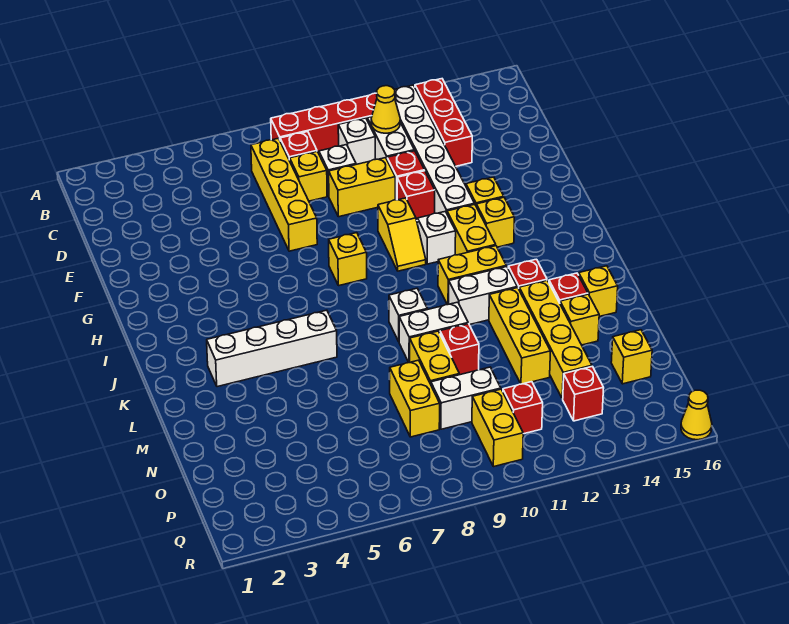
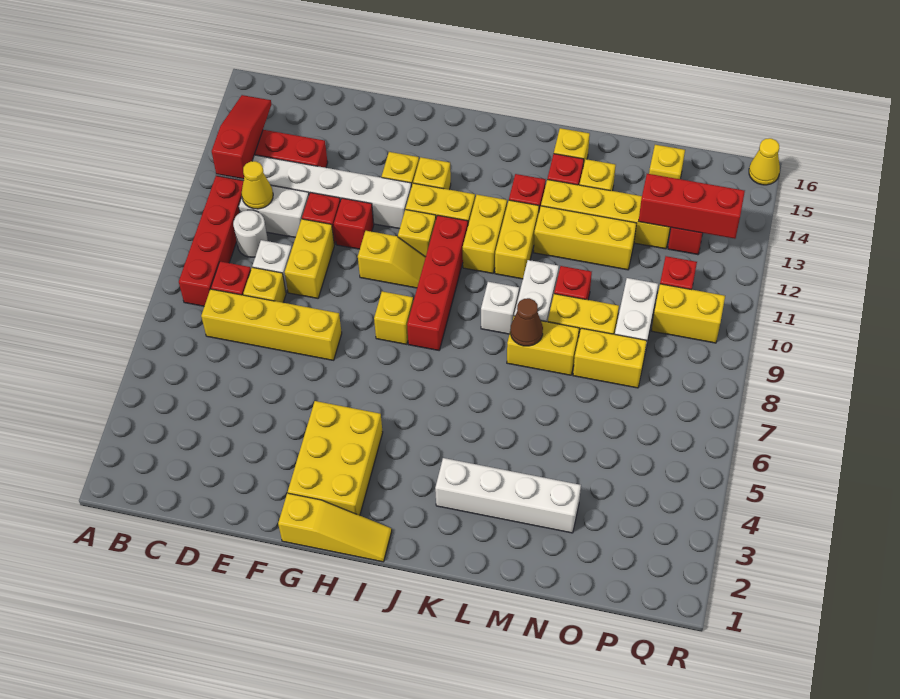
none -> red slope B12:B14 level 2 top 12
white brick C10 level 1 -> white round brick C10 level 1
none -> yellow slope G1:I1 level 1 top G
none -> yellow brick G2:H4 level 1
white brick H11 level 1 -> yellow brick H11 level 1
none -> red brick I8:I11 level 1
white brick K3:K6 level 1 -> white brick K3:N3 level 1
white brick K11:K12 level 1 -> yellow brick K11:K12 level 1
none -> yellow brick L8:M8 level 1
none -> brown cone L8 level 2
none -> red brick O13:Q13 level 2

